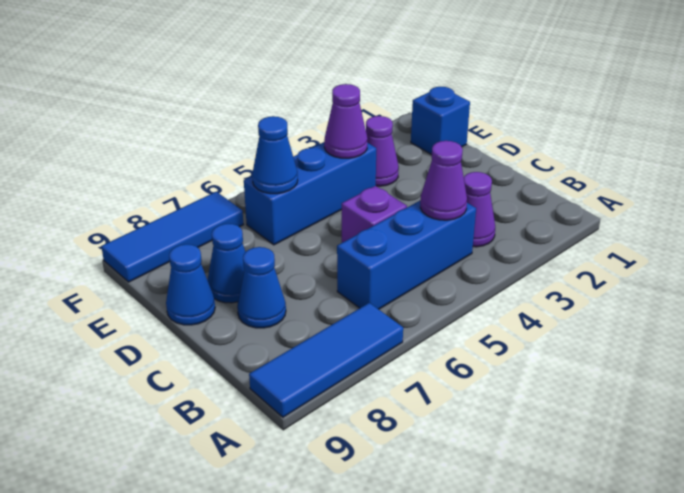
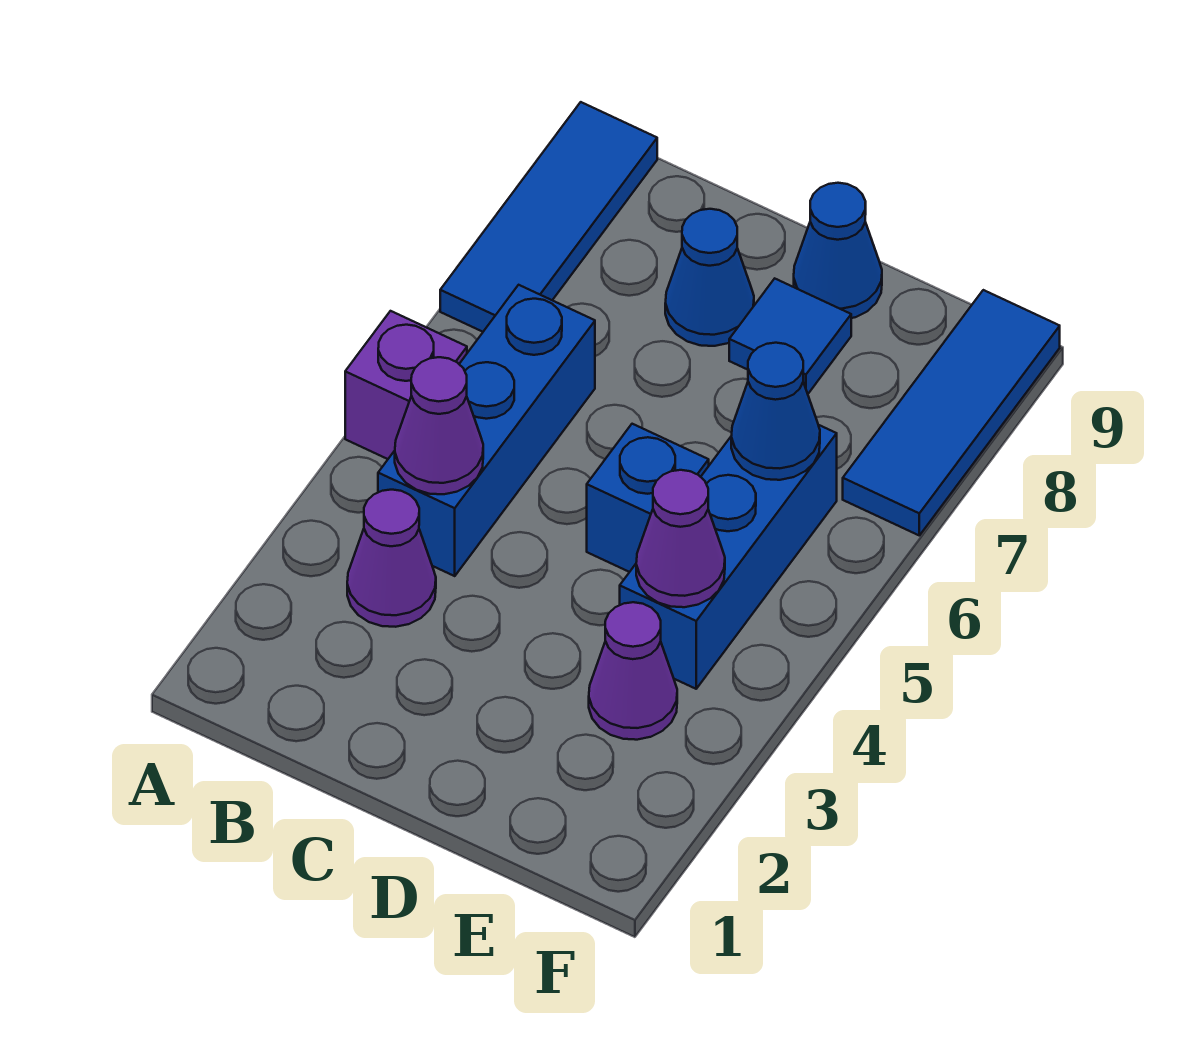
purple brick C5 level 1 -> purple brick A5 level 1
blue cone D8 level 1 -> blue tile D8 level 1
blue brick E1 level 1 -> blue brick D5 level 1

